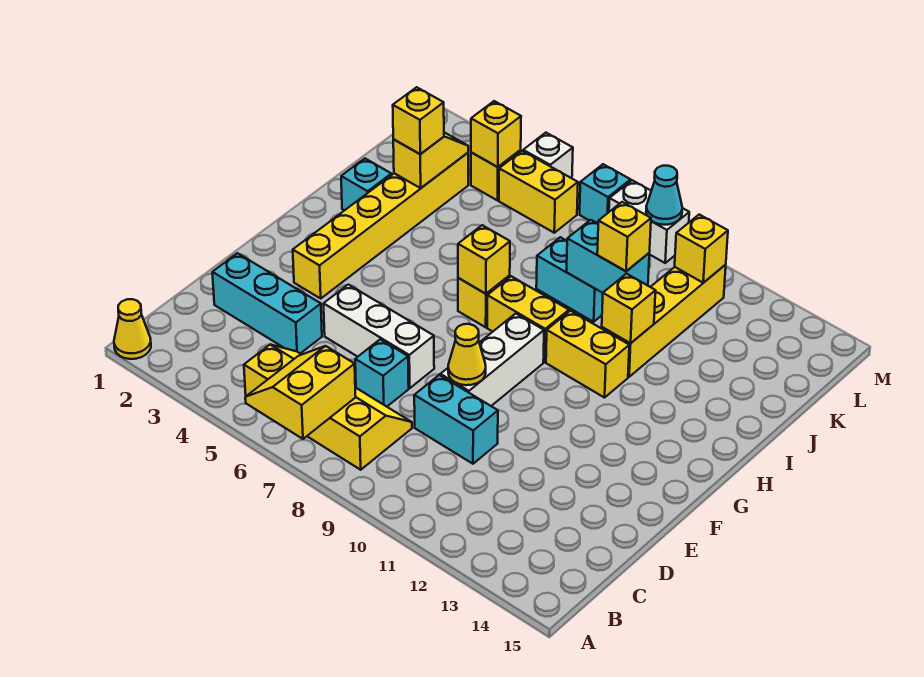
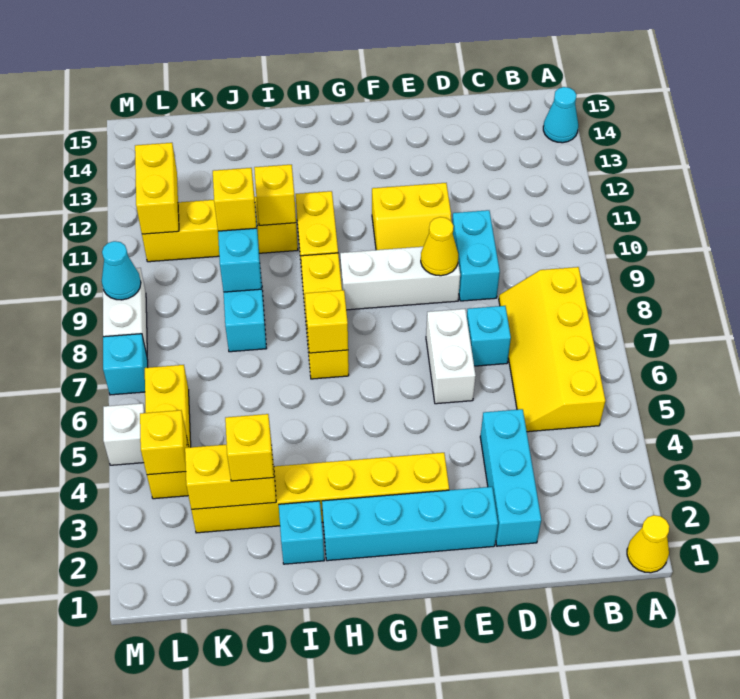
yellow slope A6:B7 level 2 top 7 -> yellow slope E10:F11 level 1 top 11
none -> cyan cone A14 level 1
none -> cyan brick E2:H2 level 1
white brick E5:E7 level 1 -> white brick E6:E7 level 1
yellow slope J3:K3 level 2 top J -> yellow brick J3:K3 level 2
yellow brick L11 level 2 -> yellow brick L11:L12 level 2

